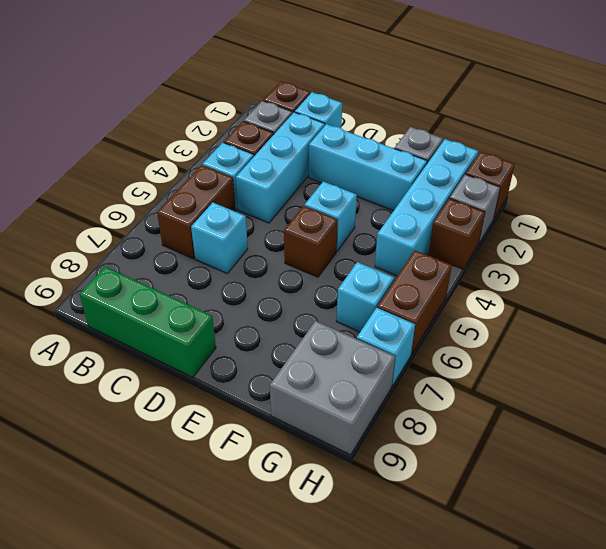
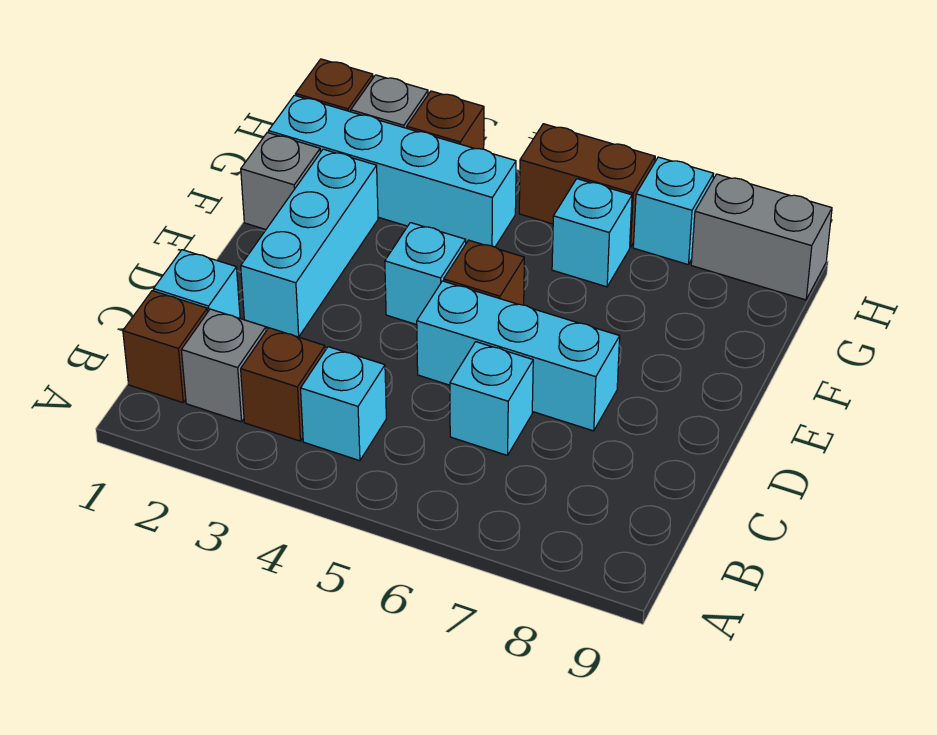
brown brick B5:B6 level 1 -> none
green brick B9:D9 level 1 -> none
cyan brick C2:C4 level 1 -> cyan brick D5:D7 level 1
grey brick G8:H9 level 1 -> grey brick H8:H9 level 1

